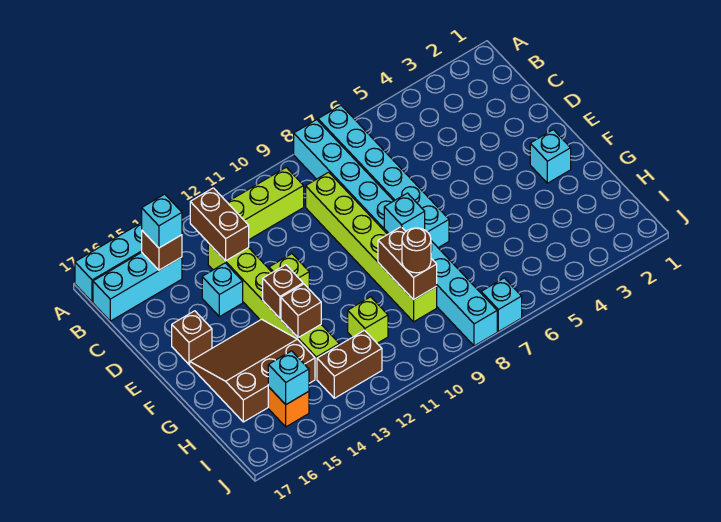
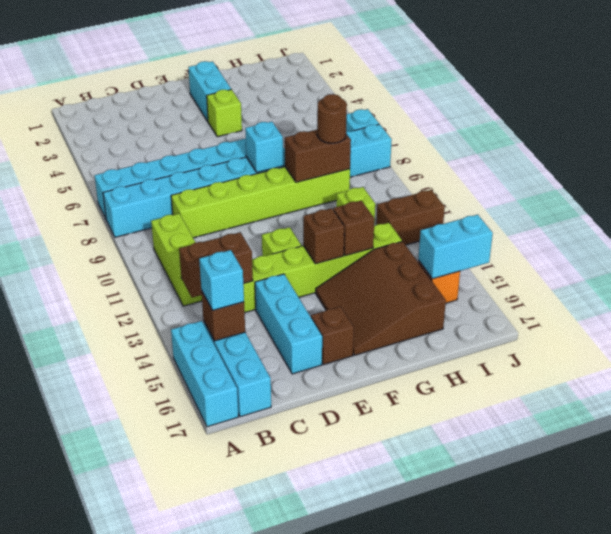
cyan brick D14 level 1 -> cyan brick D14:D16 level 1
cyan brick F2 level 1 -> cyan brick F2:F3 level 1
none -> lime brick F4 level 1
brown brick I12:I13 level 1 -> brown brick I12:J12 level 1
cyan brick I15 level 2 -> cyan brick I15:J15 level 2

